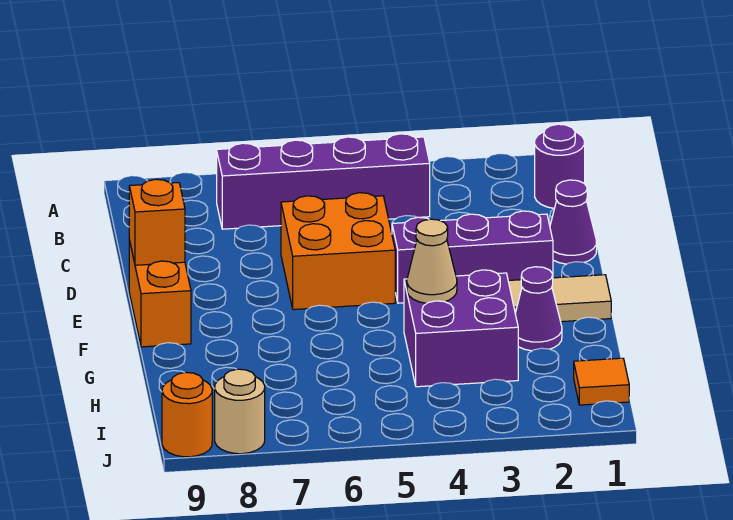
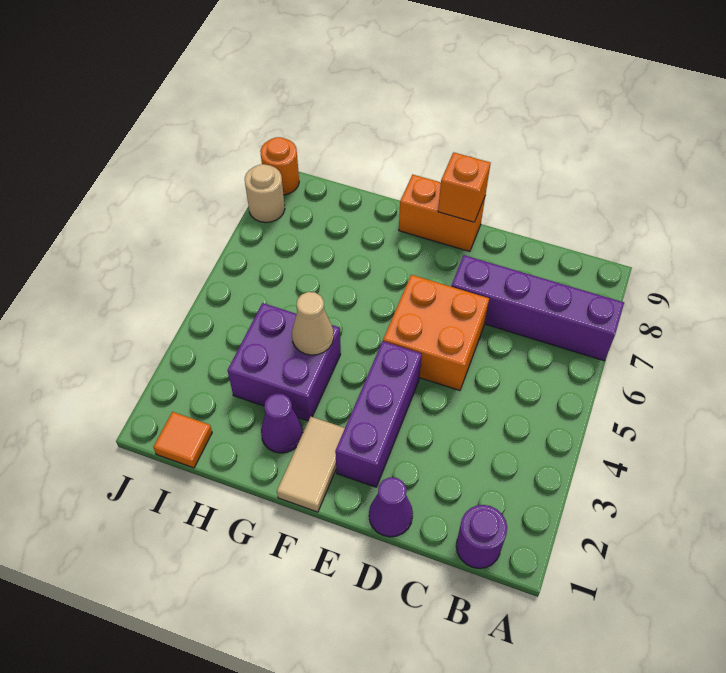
purple brick B4:B7 level 1 -> purple brick A7:D7 level 1

